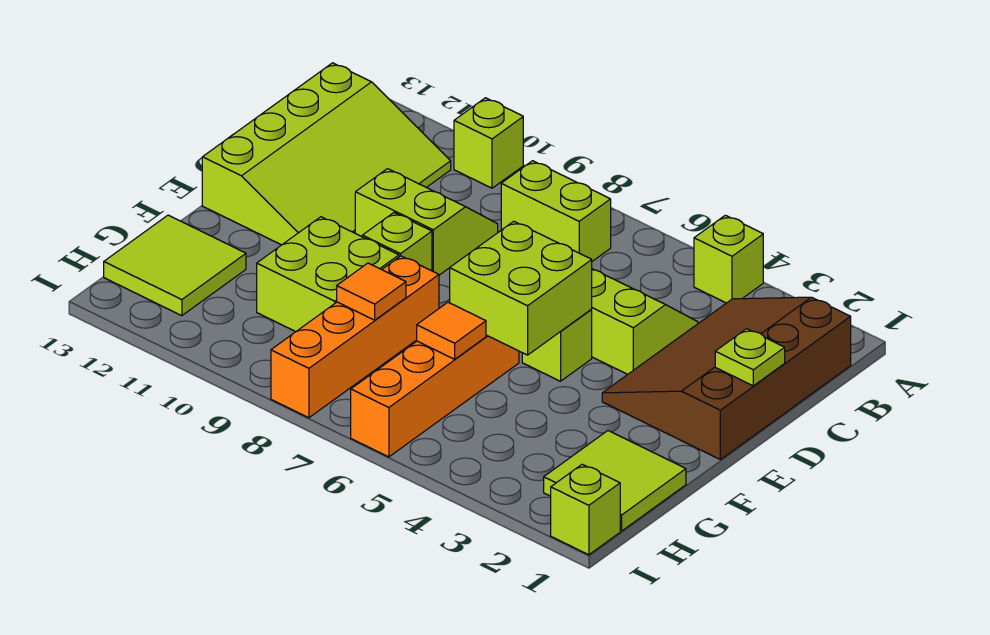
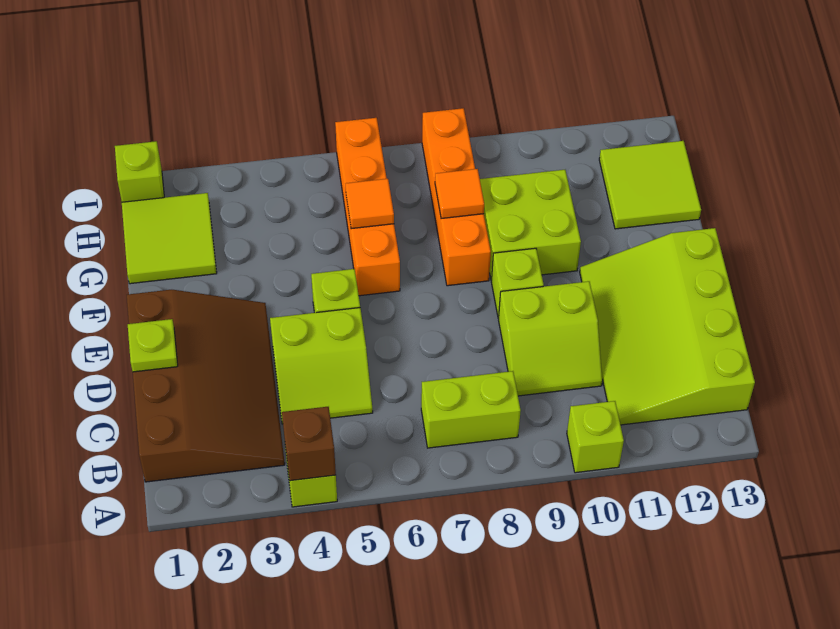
none -> brown brick A4 level 2
lime brick E5:F6 level 2 -> none

